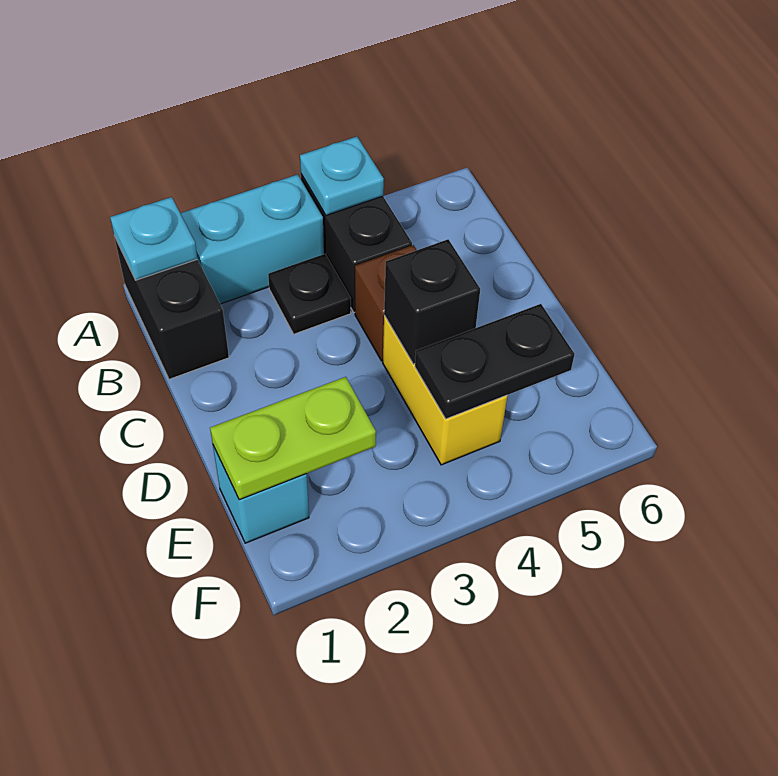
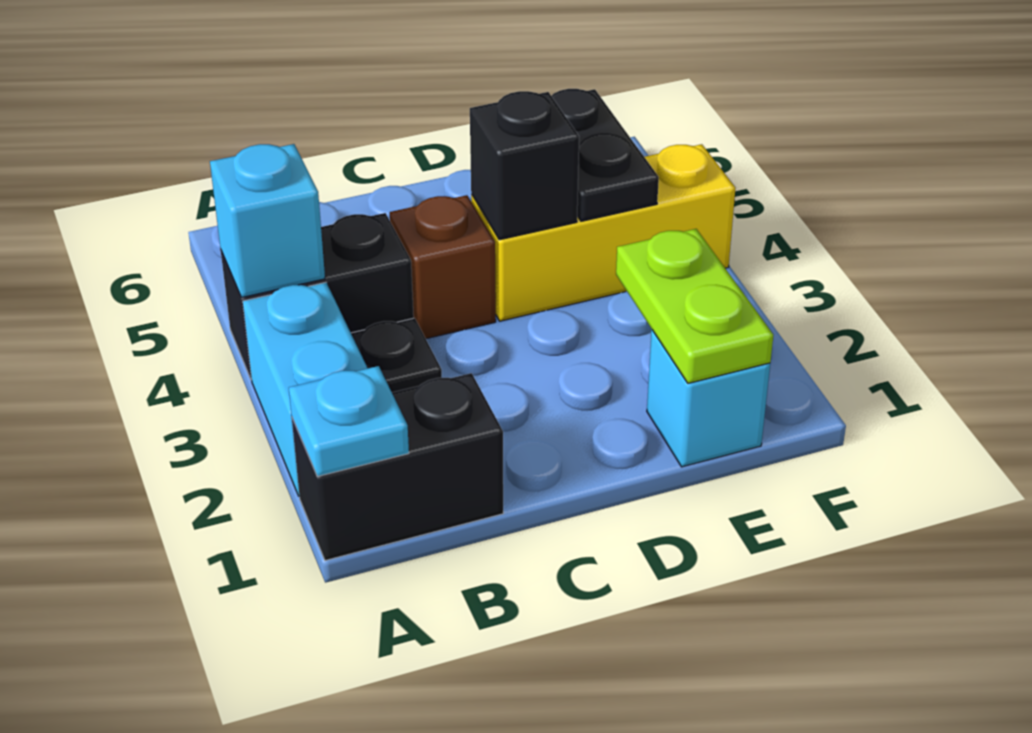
cyan plate A4 level 2 -> cyan brick A4 level 2
yellow brick D4:E4 level 1 -> yellow brick D4:F4 level 1

